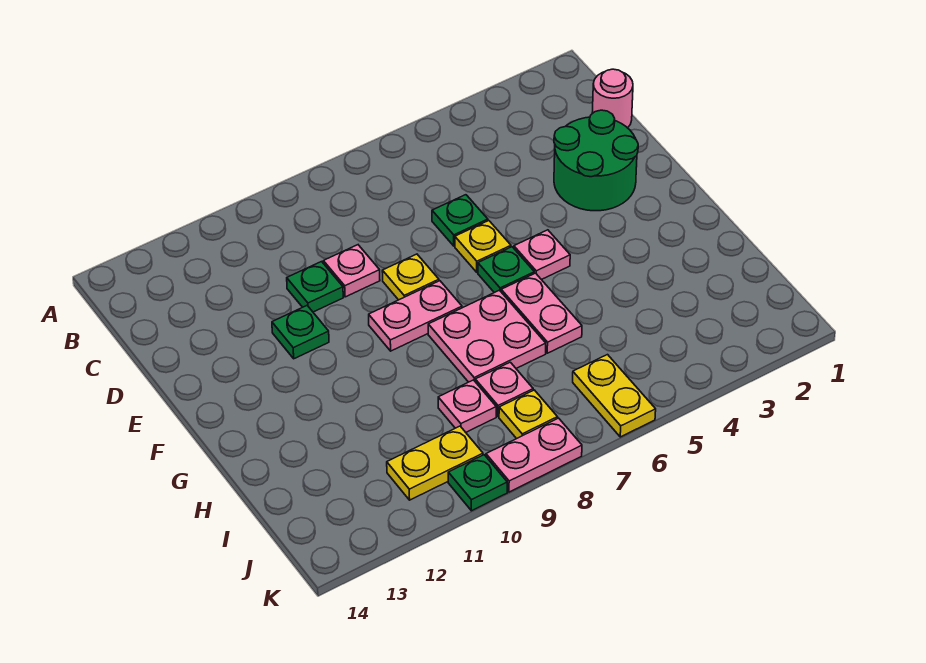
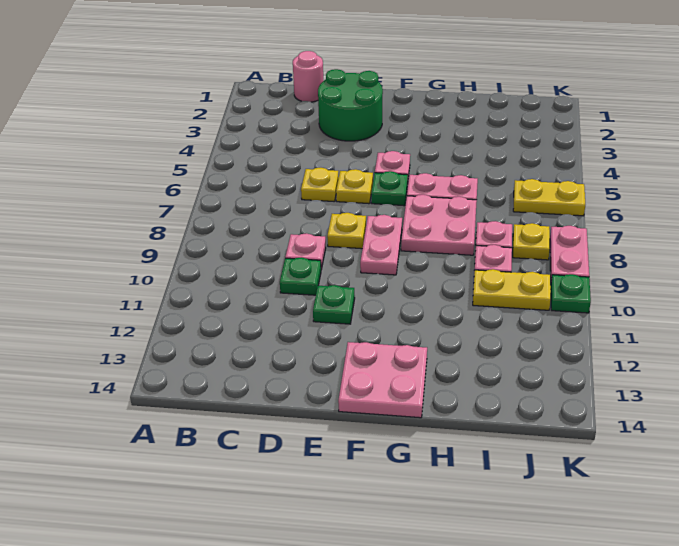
green plate D6 level 1 -> yellow plate D6 level 1
none -> pink plate F13:G14 level 1
yellow plate J10:J11 level 1 -> yellow plate I10:J10 level 1

